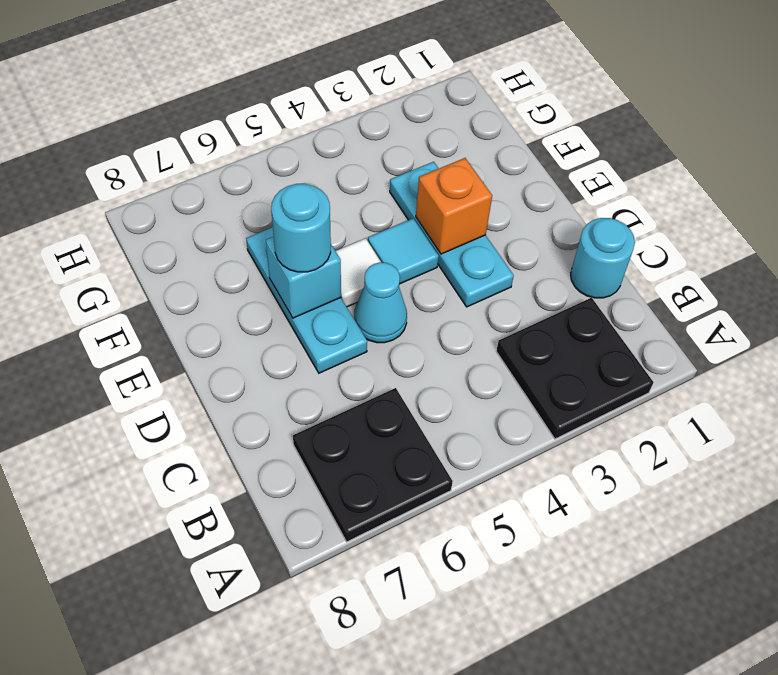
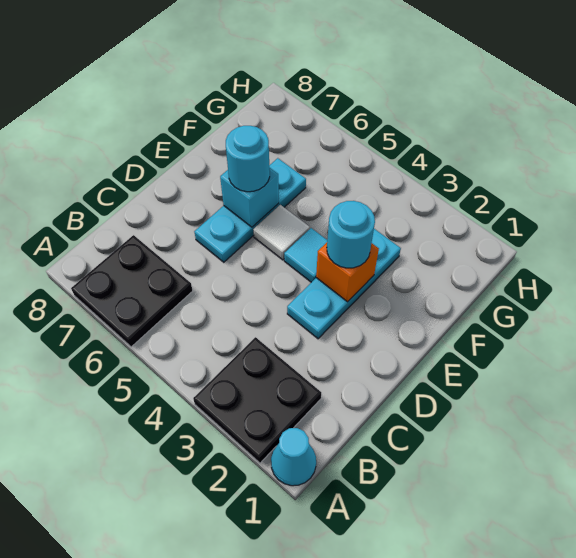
cyan round brick C1 level 1 -> cyan round brick E3 level 3
cyan cone D5 level 1 -> cyan cone A1 level 1

